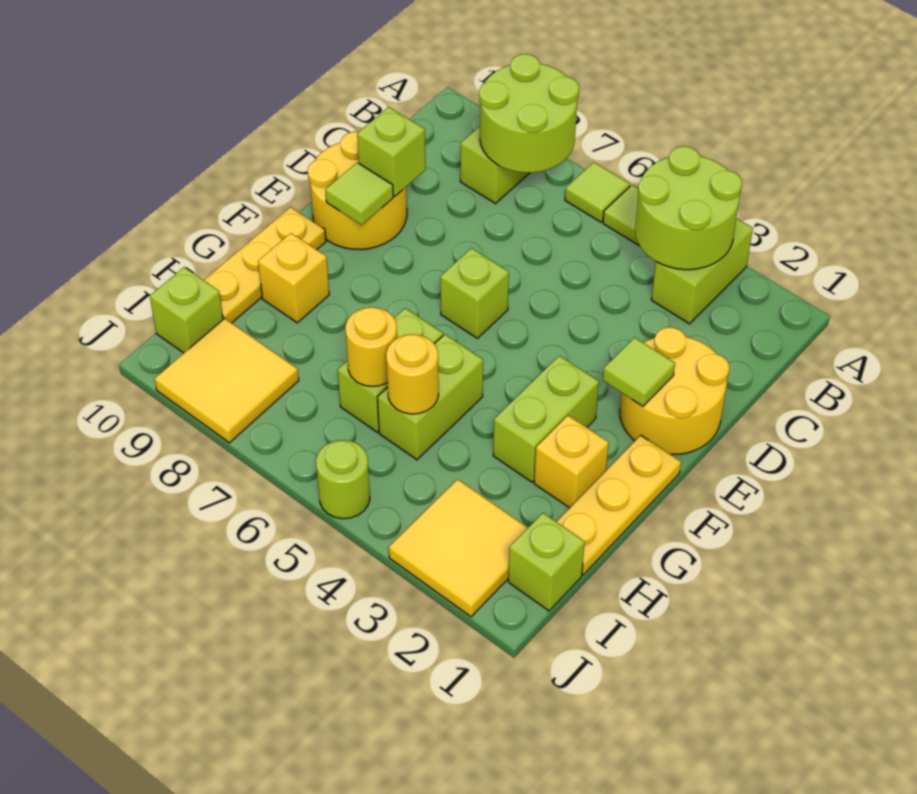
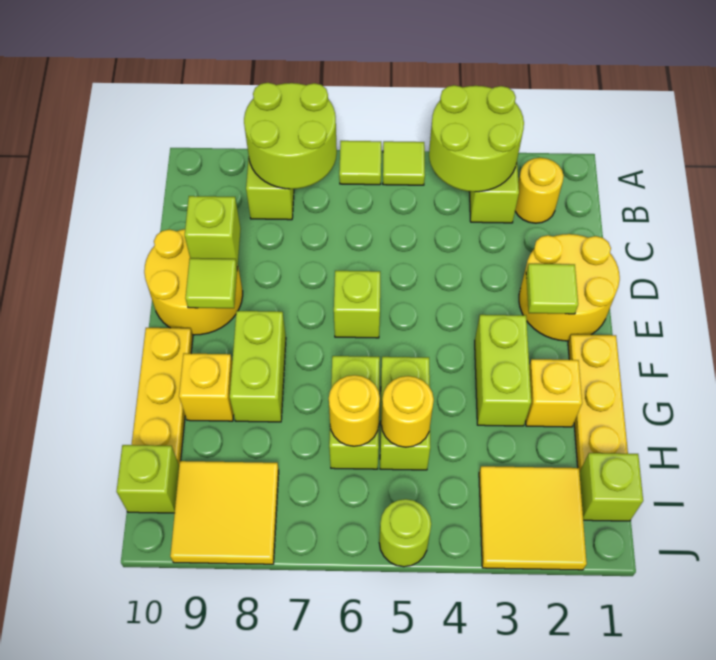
none -> yellow round brick B2 level 1
none -> lime brick F8:G8 level 1

